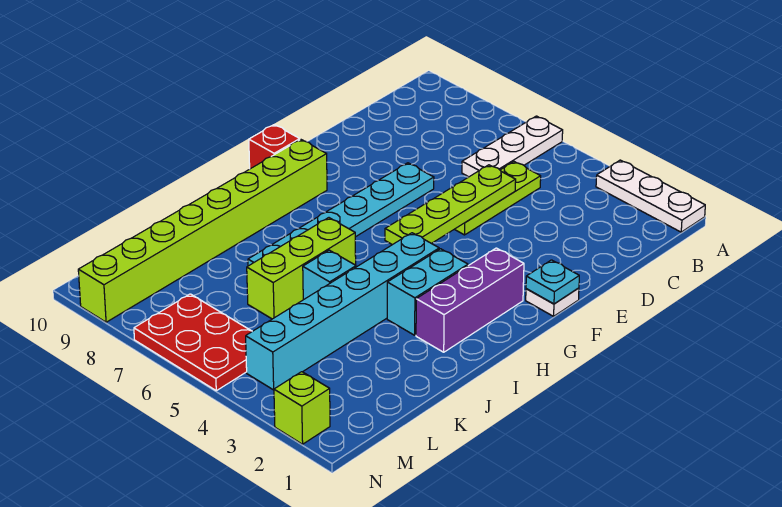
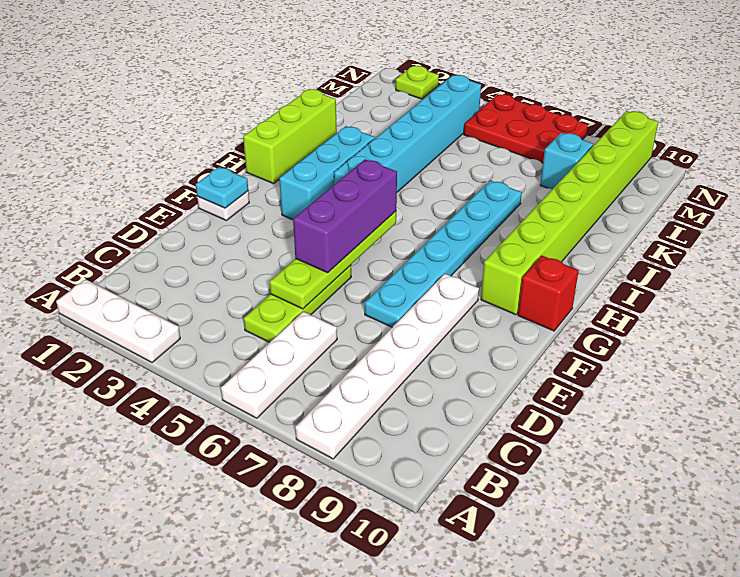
none -> white plate A8:F8 level 1
purple brick G2:I2 level 1 -> purple brick E5:G5 level 3
cyan brick H3:I3 level 1 -> cyan brick G3:I3 level 1
lime brick I6:K6 level 1 -> lime brick H1:J1 level 1
cyan brick J5 level 1 -> cyan brick L8 level 1
lime brick N2 level 1 -> lime plate N2 level 1

